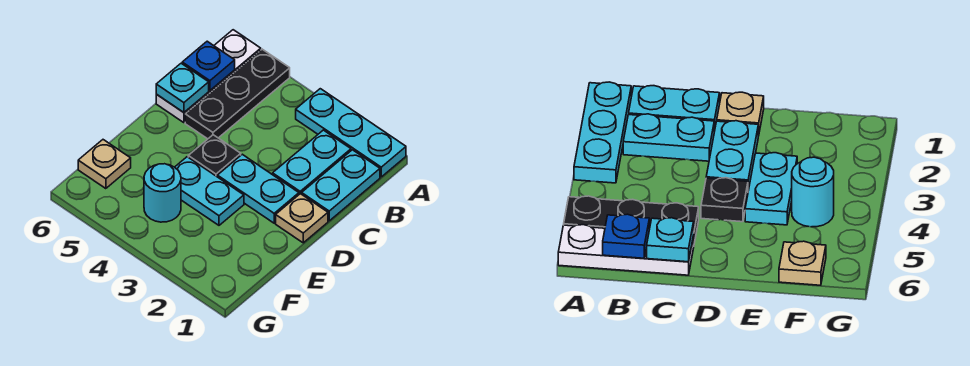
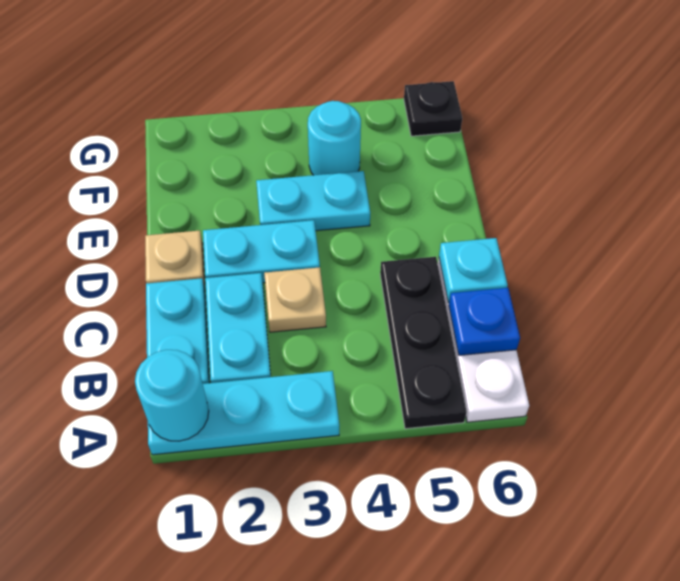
none -> cyan round brick A1 level 2
black plate D4 level 1 -> black plate G6 level 1
tan plate F6 level 1 -> tan plate C3 level 1

